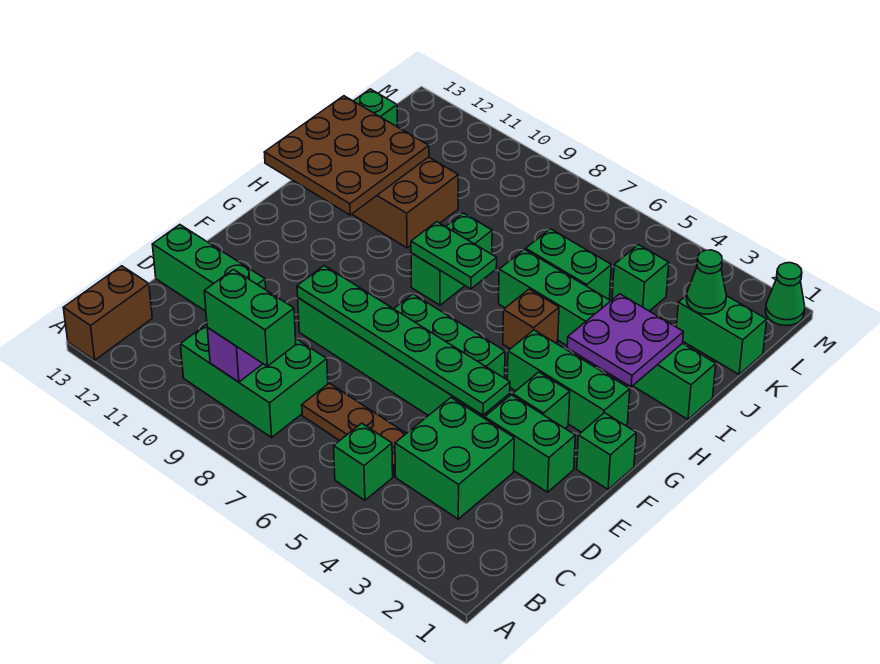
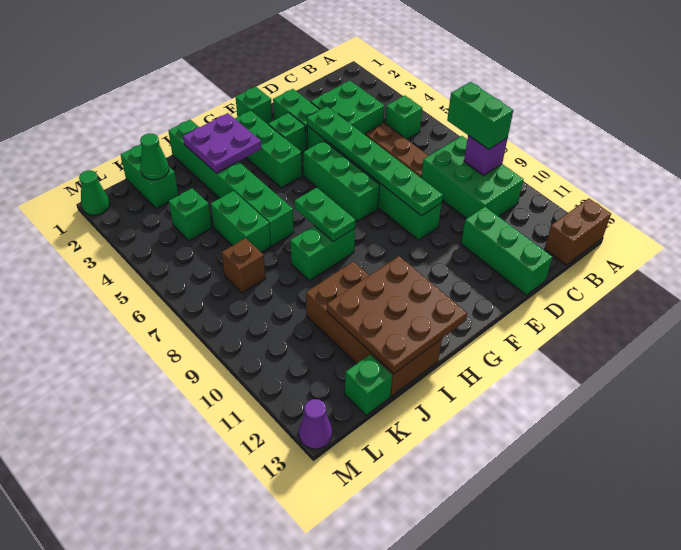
brown brick H5 level 1 -> brown brick K7 level 1
none -> purple cone M13 level 1

